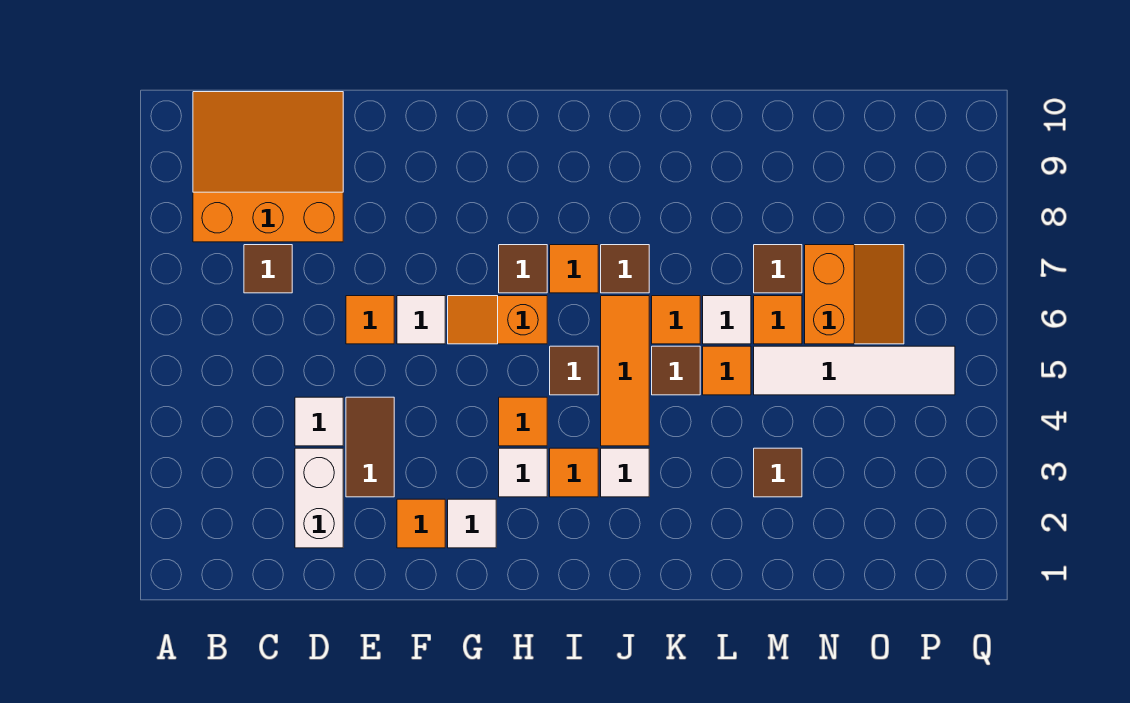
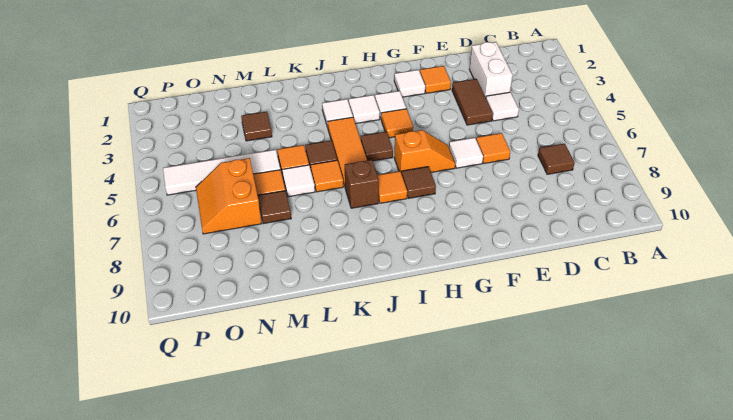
orange slope B8:D10 level 1 top 8 -> none
orange tile I3 level 1 -> white tile I3 level 1
brown tile J7 level 1 -> brown brick J7 level 1

